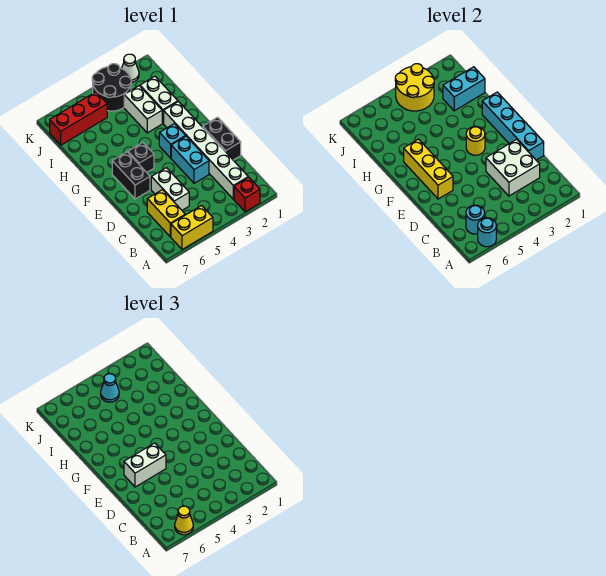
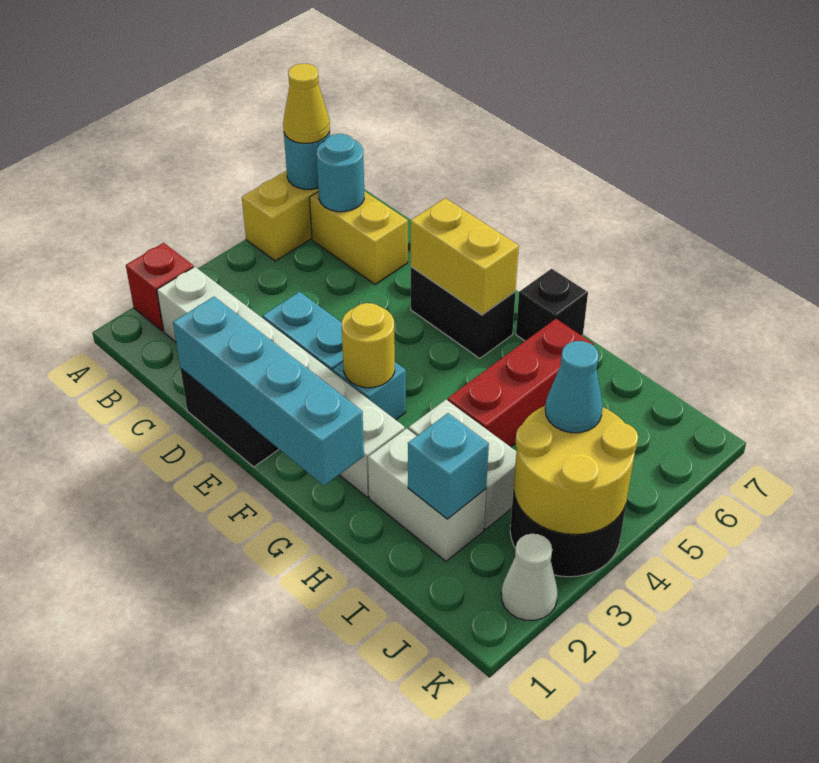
white brick C2:D3 level 2 -> none
white brick C5:D5 level 1 -> none
white brick E5:E6 level 3 -> none
yellow brick E6:G6 level 2 -> yellow brick E6:F6 level 2
black brick F5 level 1 -> black brick G7 level 1
cyan brick I1:I2 level 2 -> cyan brick I2 level 2
red brick J5:J7 level 1 -> red brick H4:H6 level 1

